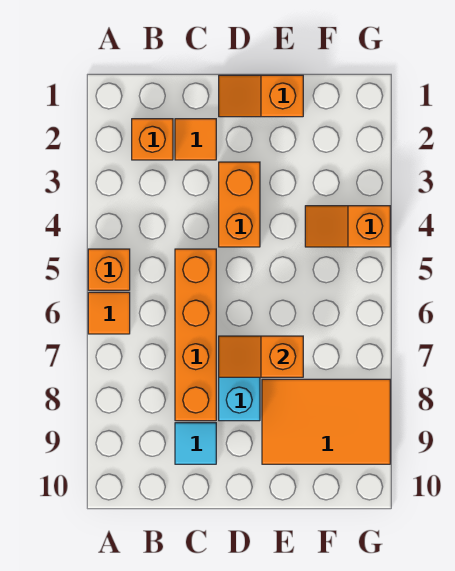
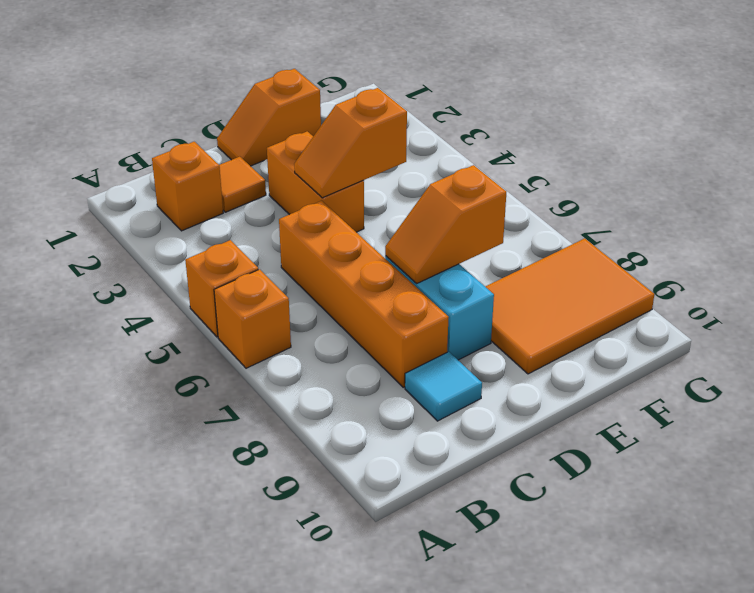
orange tile A6 level 1 -> orange brick A6 level 1
orange slope F4:G4 level 1 top G -> orange slope D4:E4 level 2 top E

